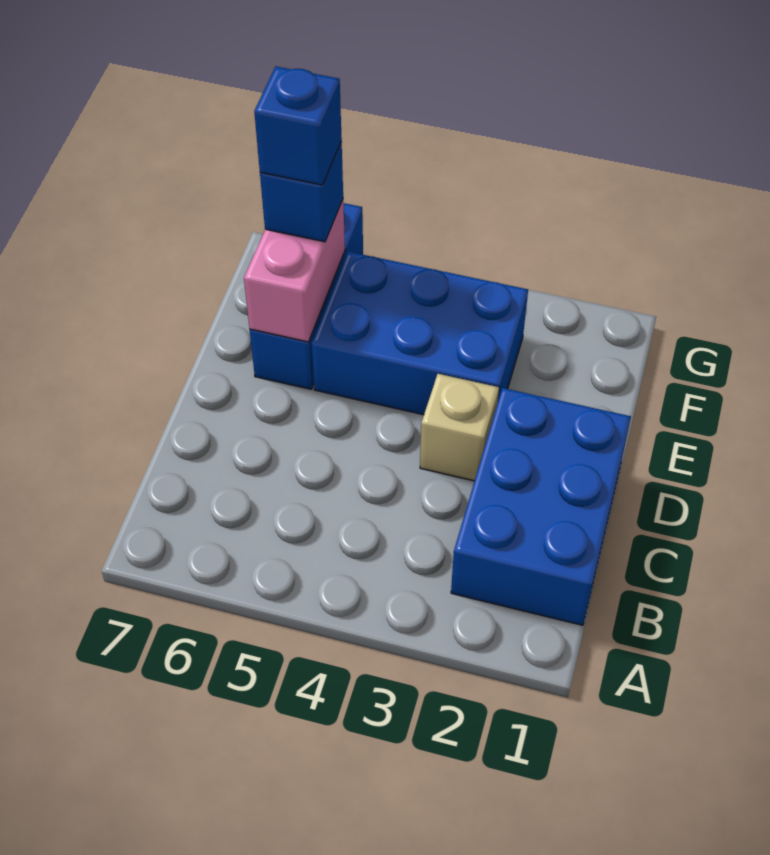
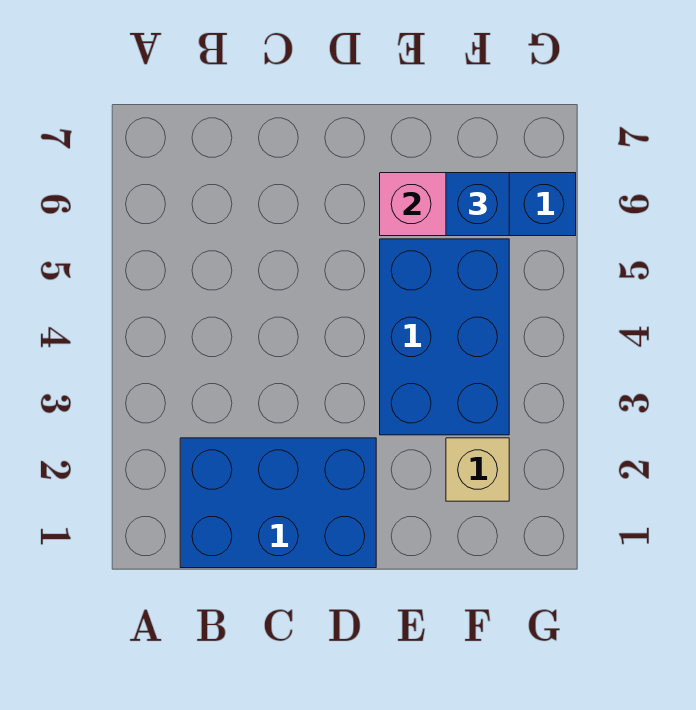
tan brick D3 level 1 -> tan brick F2 level 1
blue brick F6 level 4 -> none

